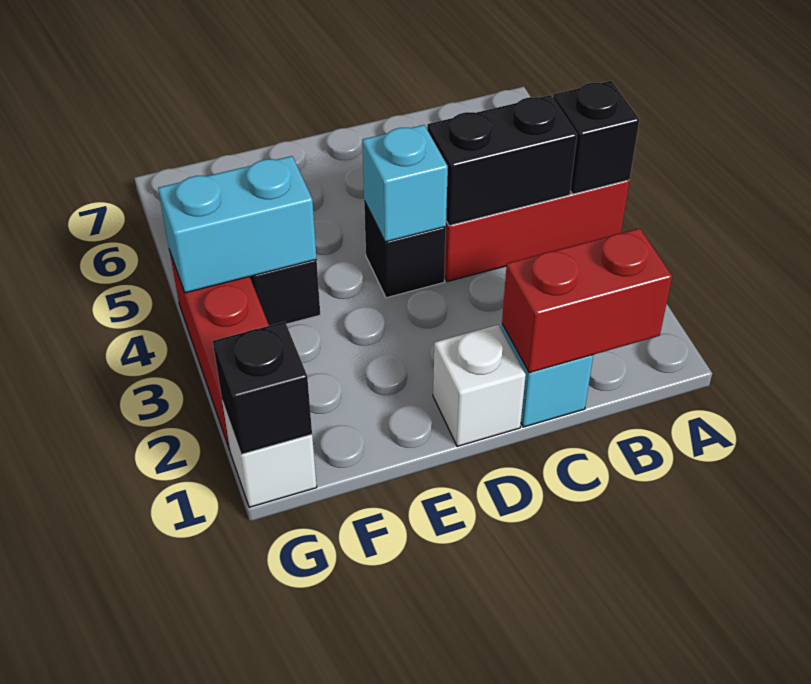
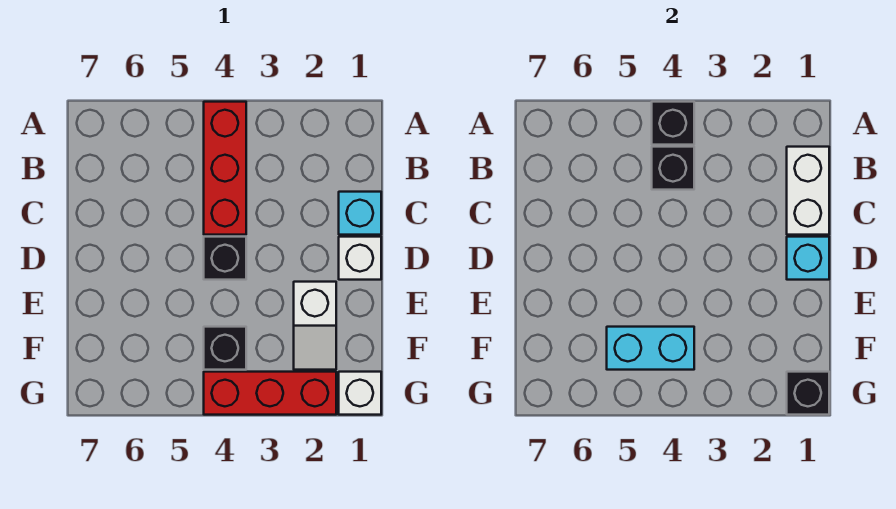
red brick B1:C1 level 2 -> white brick B1:C1 level 2
black brick B4:C4 level 2 -> black brick B4 level 2
cyan brick D4 level 2 -> cyan brick D1 level 2
none -> white slope E2:F2 level 1 top E
cyan brick F4:G4 level 2 -> cyan brick F4:F5 level 2

